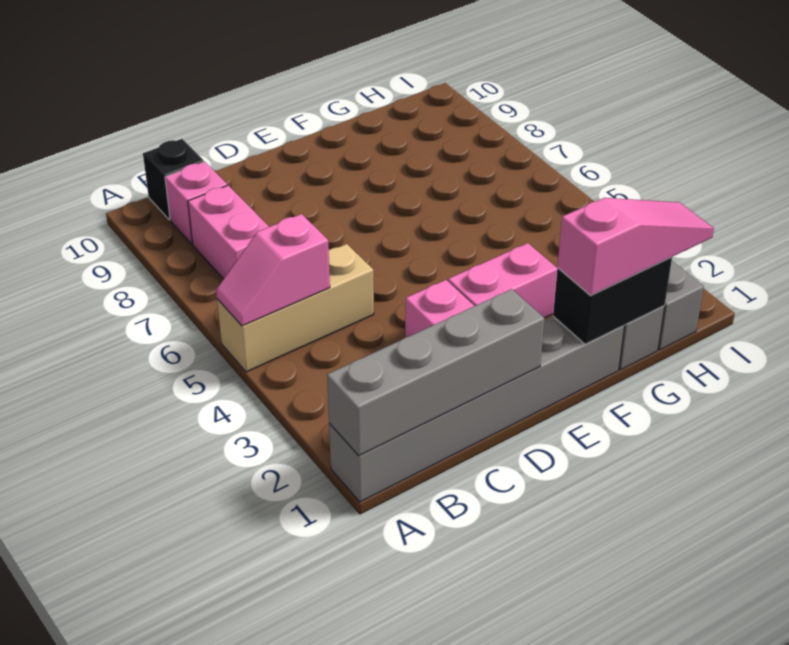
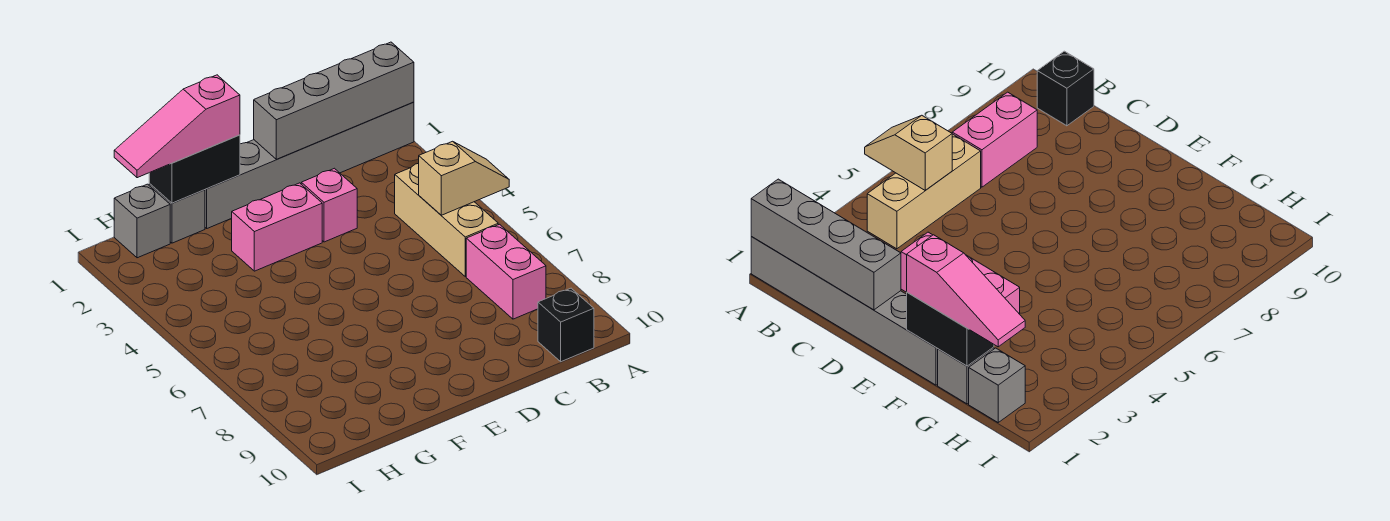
tan brick A5:C5 level 1 -> tan brick B4:B6 level 1
pink slope A5:B5 level 2 top B -> tan slope A5:B5 level 2 top B
pink brick B9 level 1 -> none

